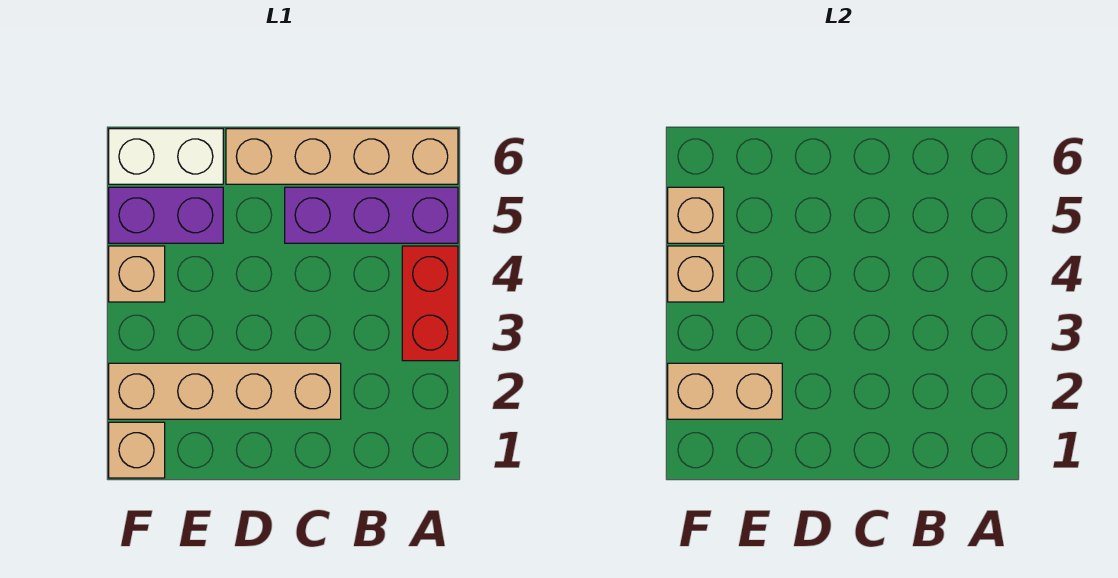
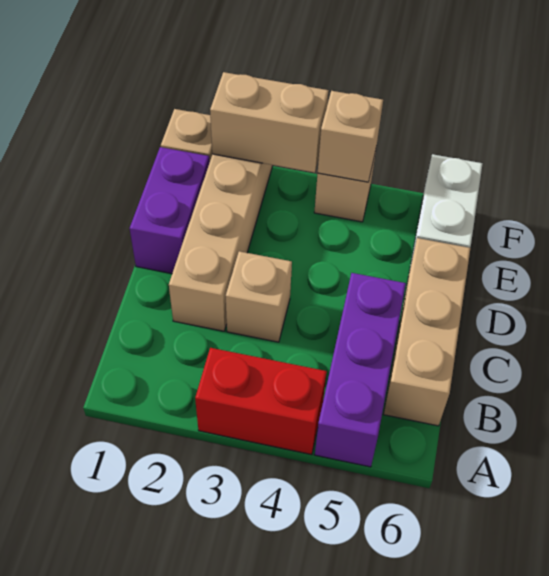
tan brick A6:D6 level 1 -> tan brick B6:D6 level 1
tan brick E2:F2 level 2 -> tan brick F2:F3 level 2
purple brick E5:F5 level 1 -> purple brick D1:E1 level 1
tan brick F5 level 2 -> tan brick C3 level 1

